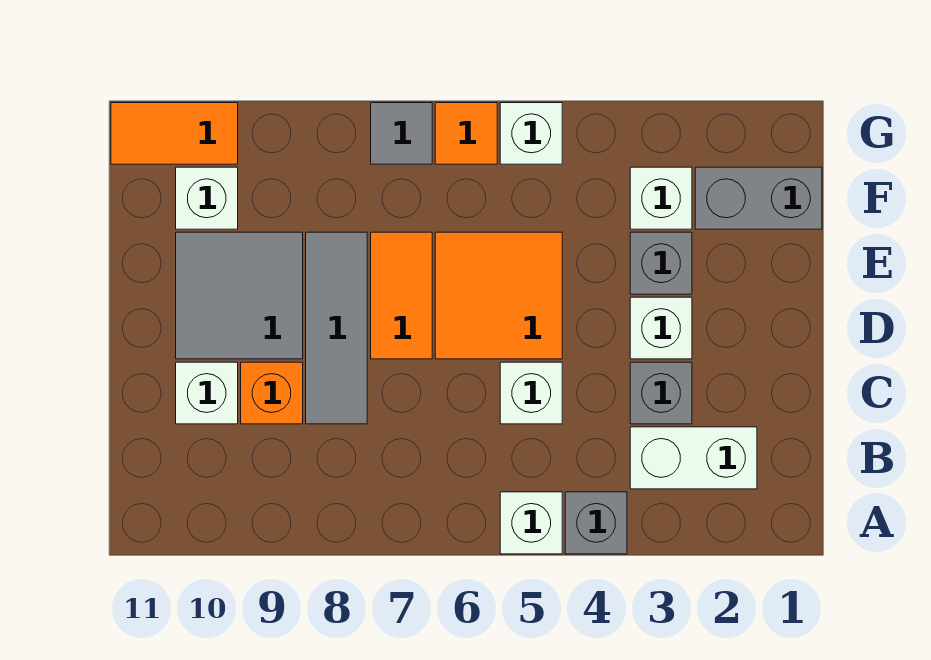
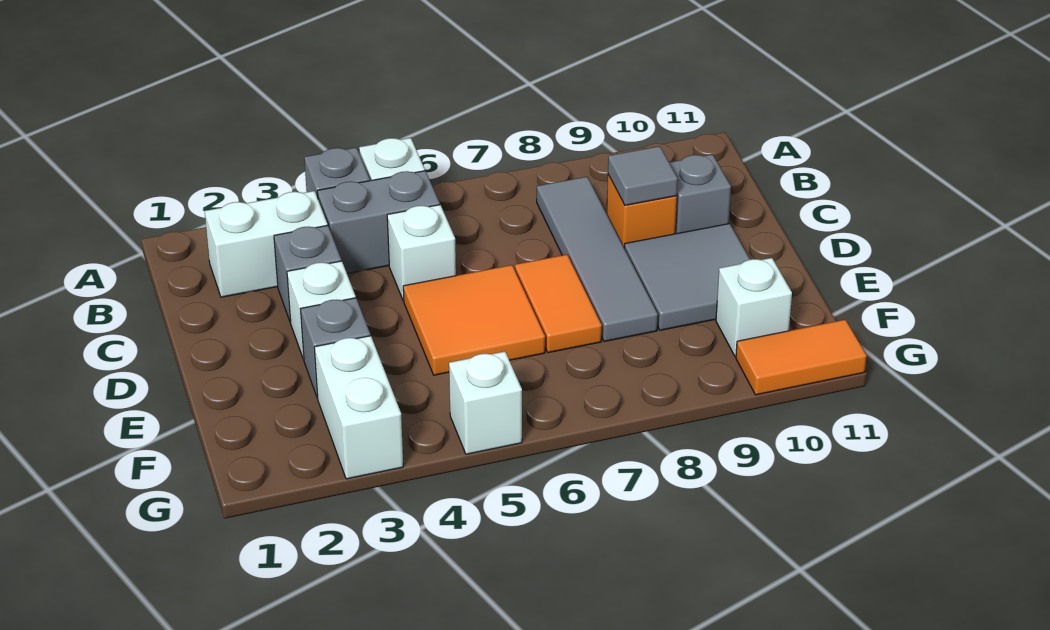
grey tile C8:E8 level 1 -> grey tile B8:E8 level 1
white brick C10 level 1 -> grey brick C10 level 1
grey brick F1:F2 level 1 -> grey brick B4:B5 level 1
white brick F3 level 1 -> white brick F3:G3 level 1
orange tile G6 level 1 -> none
grey tile G7 level 1 -> grey tile C9 level 2

